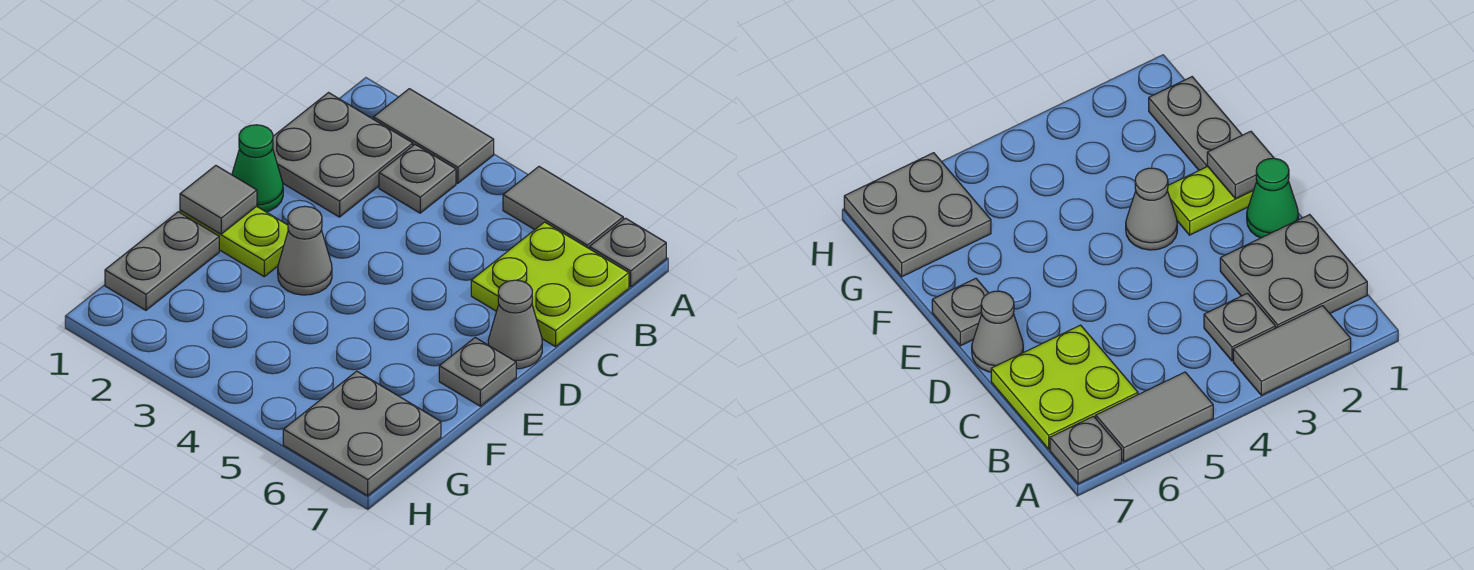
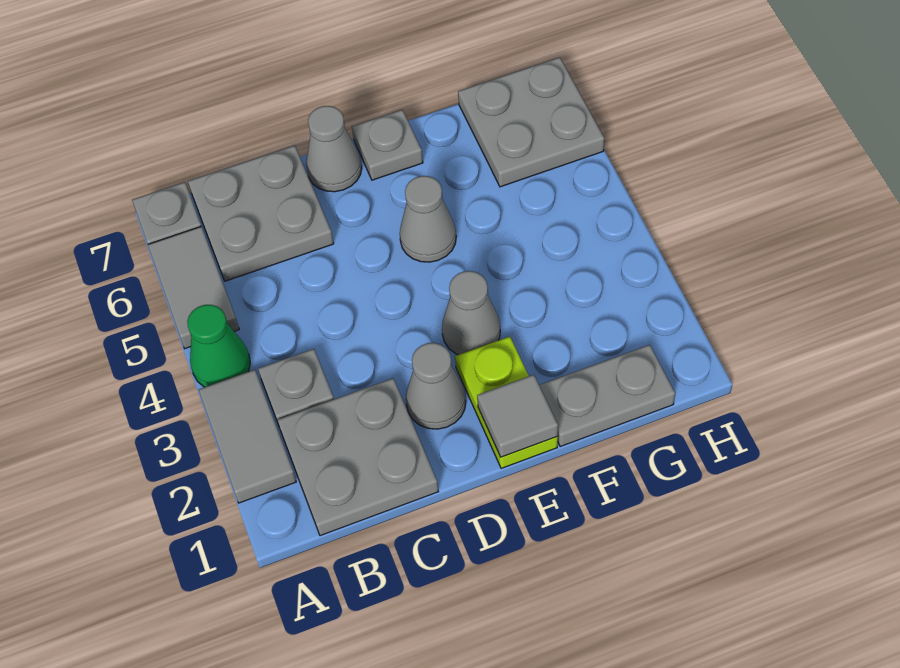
lime plate B6:C7 level 1 -> grey plate B6:C7 level 1
green cone D1 level 1 -> green cone A4 level 1
none -> grey cone D2 level 1
none -> grey cone E5 level 1

